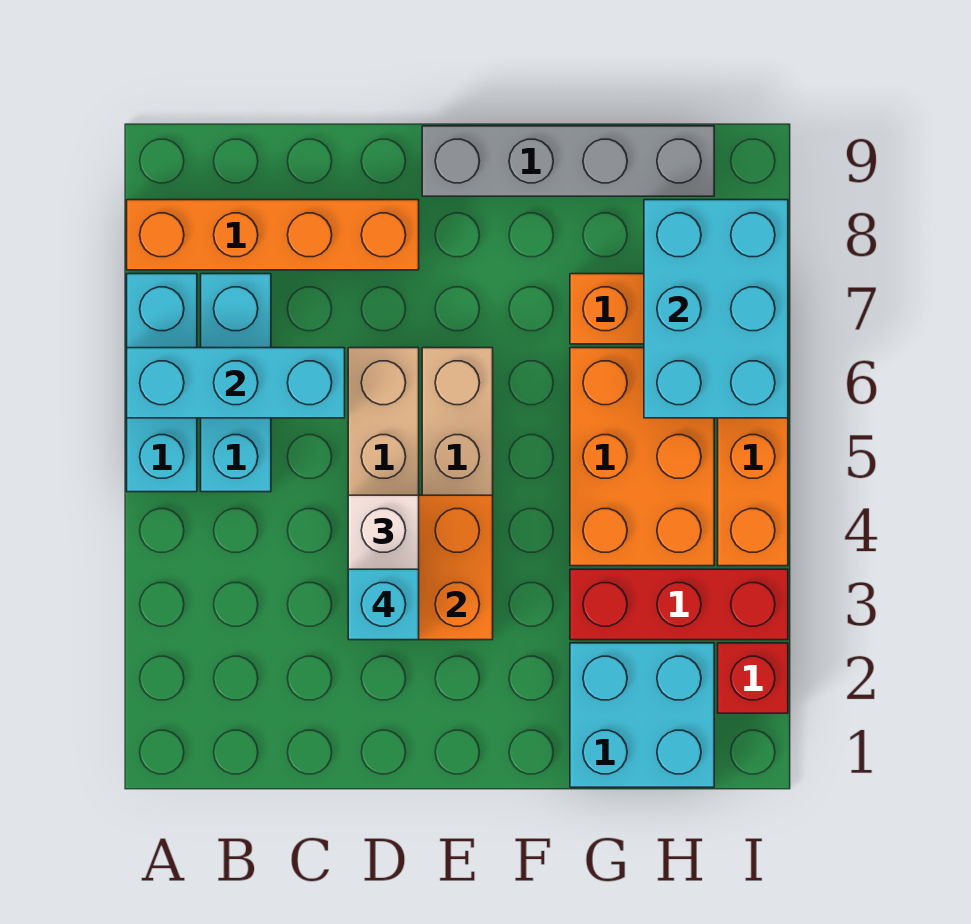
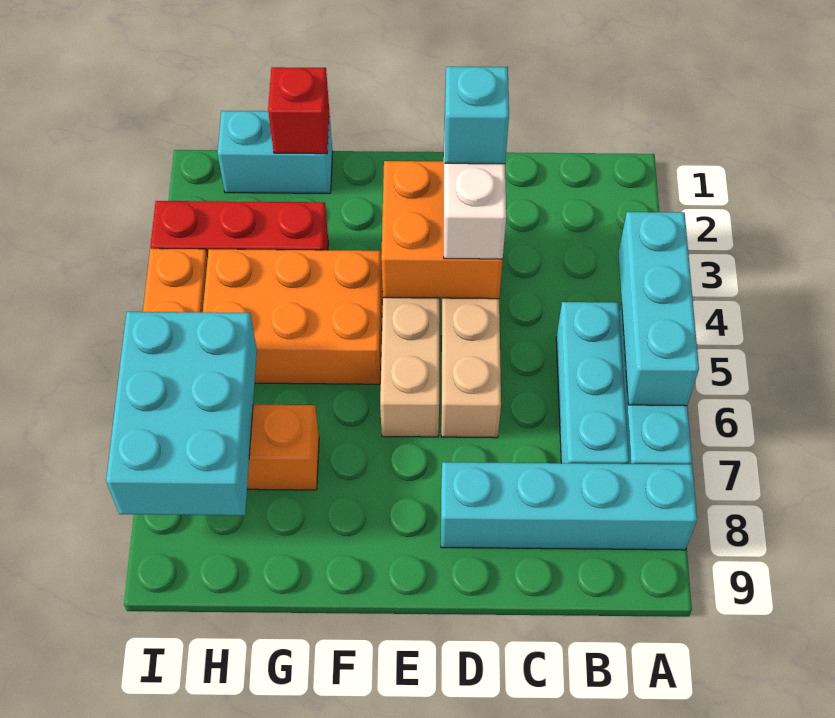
cyan brick A6:C6 level 2 -> cyan brick A4:A6 level 2
orange brick A8:D8 level 1 -> cyan brick A8:D8 level 1
grey brick E9:H9 level 1 -> none
cyan brick G1:H2 level 1 -> cyan brick G1:H1 level 1
orange brick G4:H6 level 1 -> orange brick F4:H5 level 1
red brick I2 level 1 -> red brick G1 level 2

